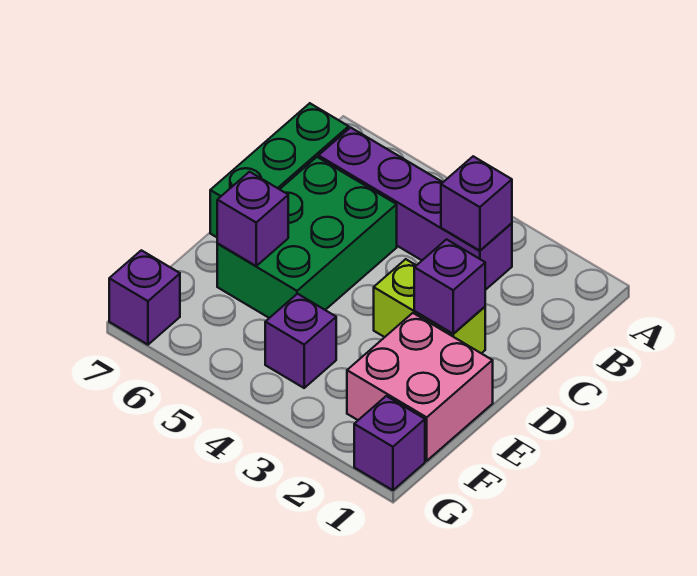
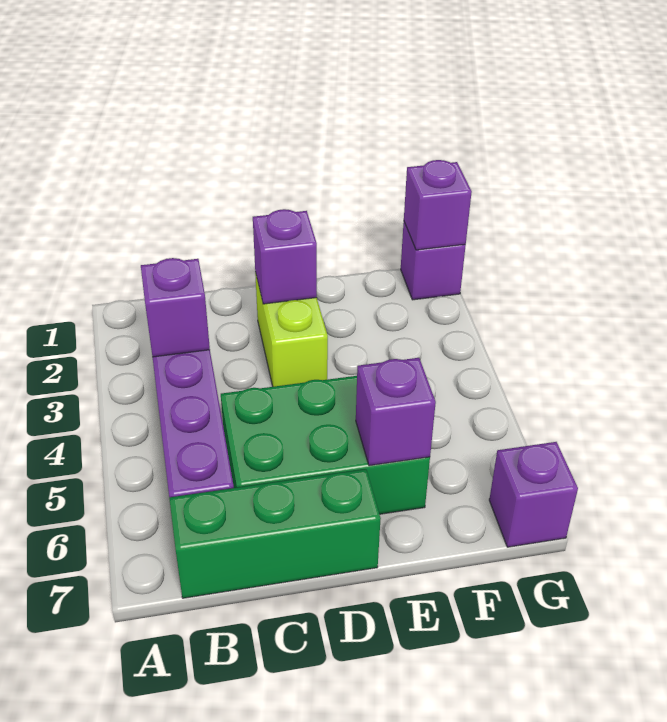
pink brick E1:F2 level 1 -> none
purple brick F4 level 1 -> purple brick G1 level 2

